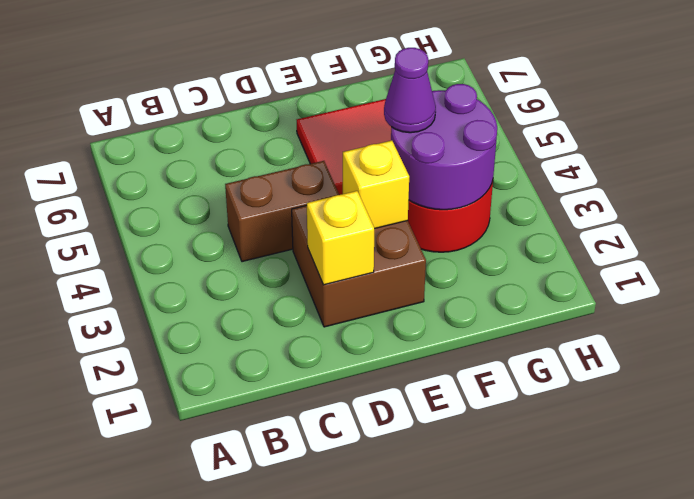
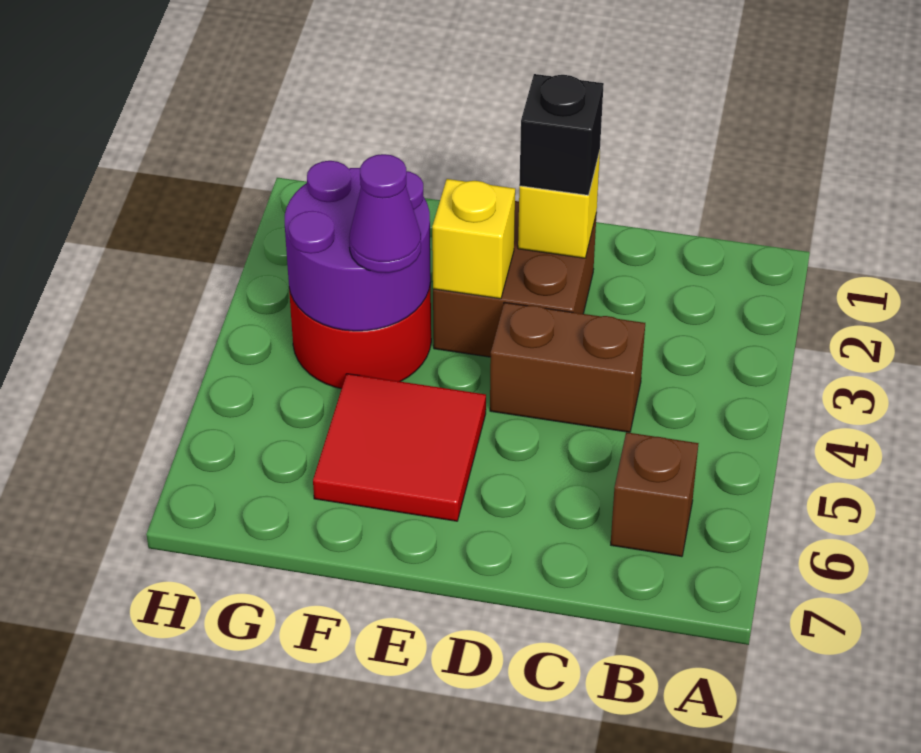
none -> brown brick B6 level 1
none -> black brick D2 level 3

